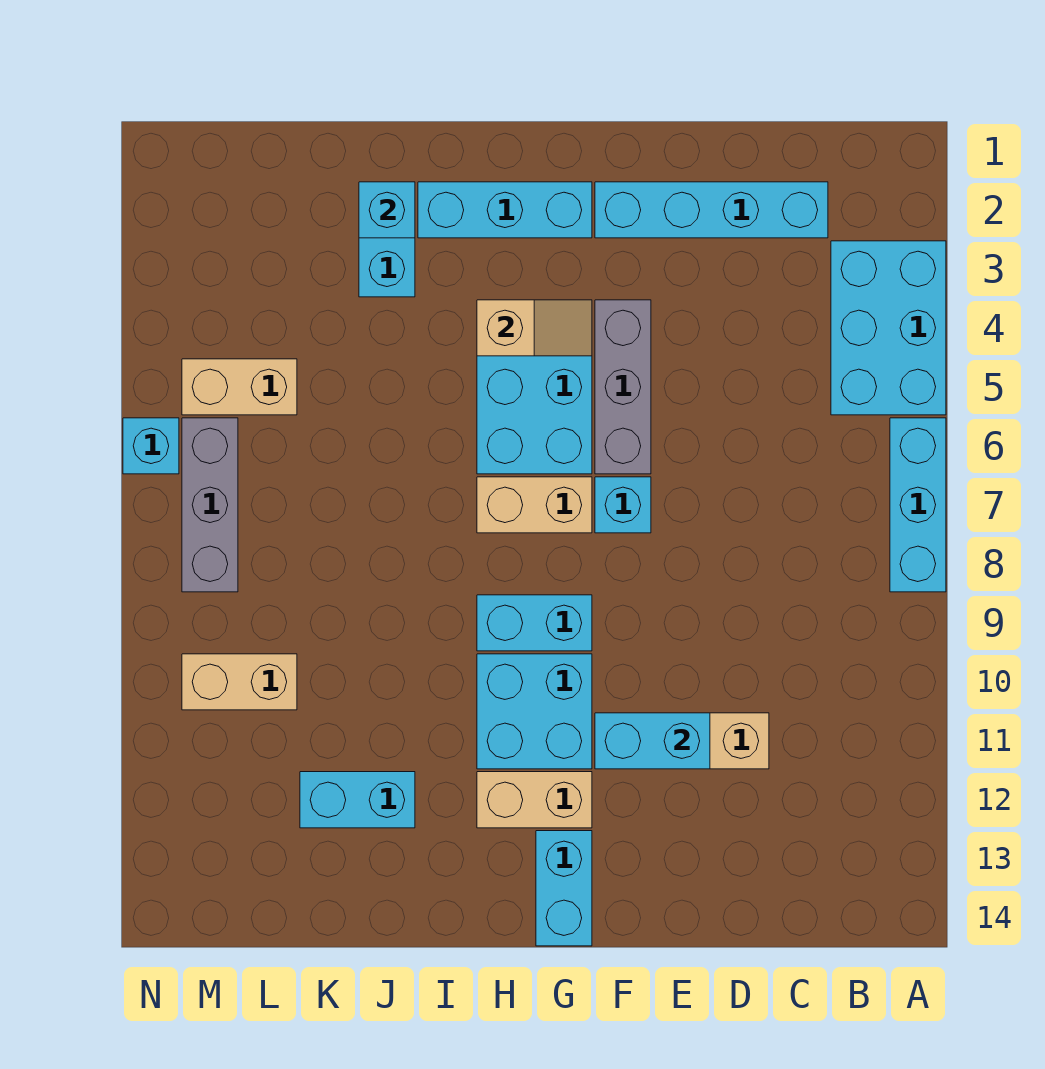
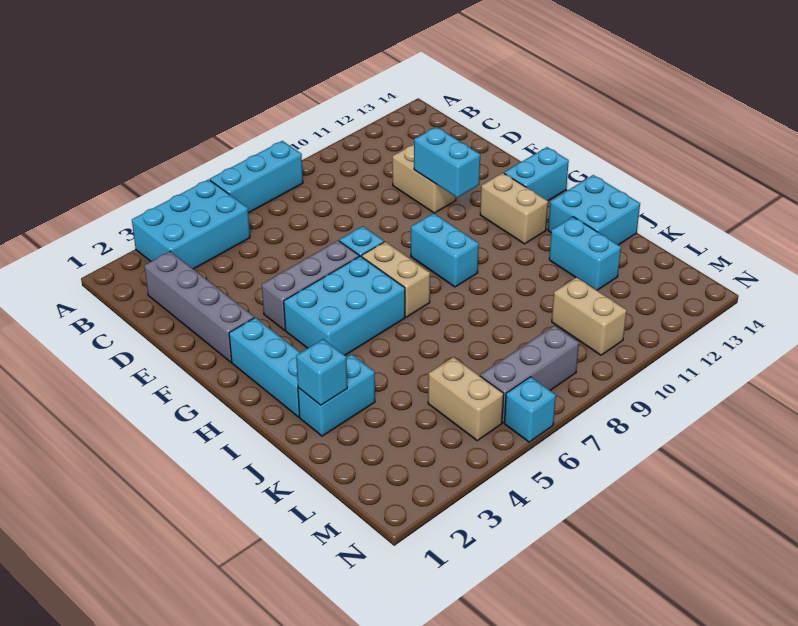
cyan brick C2:F2 level 1 -> grey brick C2:F2 level 1
tan slope G4:H4 level 2 top H -> none
cyan brick G10:H11 level 1 -> cyan brick I13:J14 level 1

